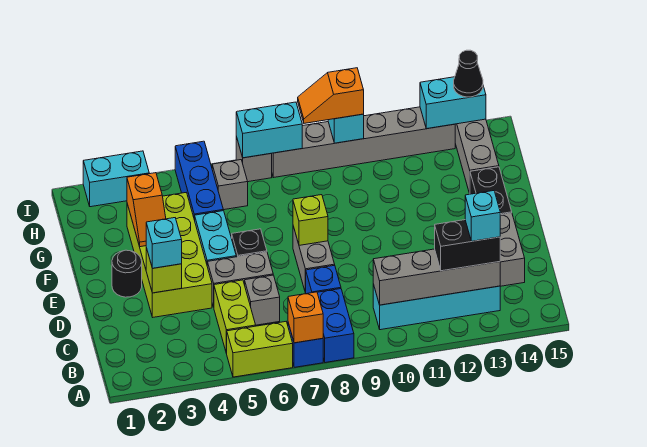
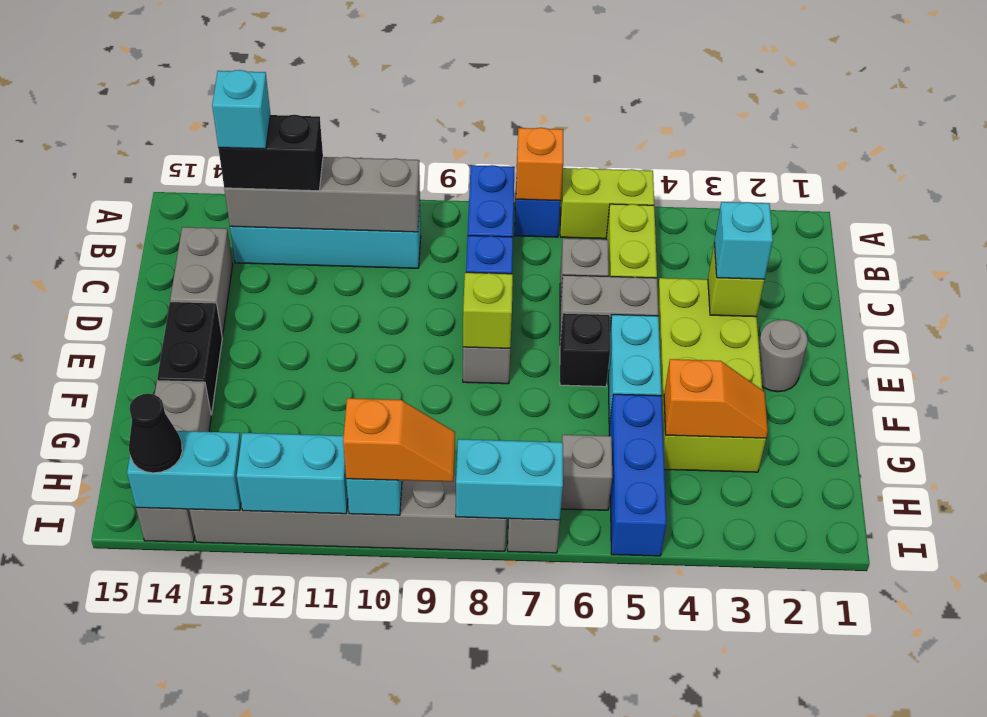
black round brick E2 level 1 -> grey round brick E2 level 1
orange slope F3:G3 level 2 top G -> orange slope G3:G4 level 2 top 4
cyan brick I2:I3 level 1 -> cyan brick I11:I12 level 2

